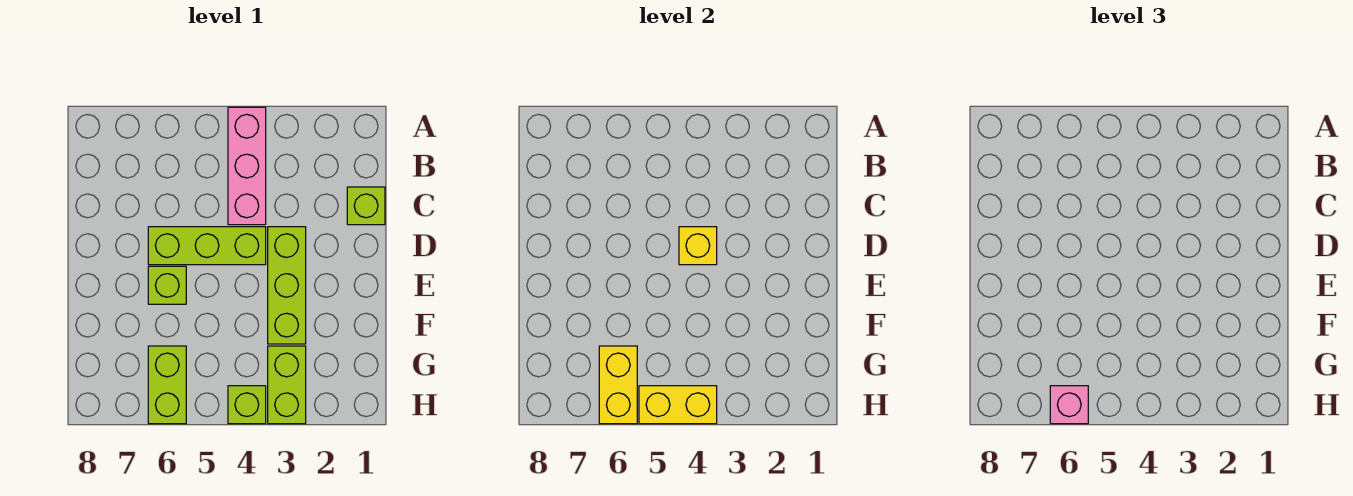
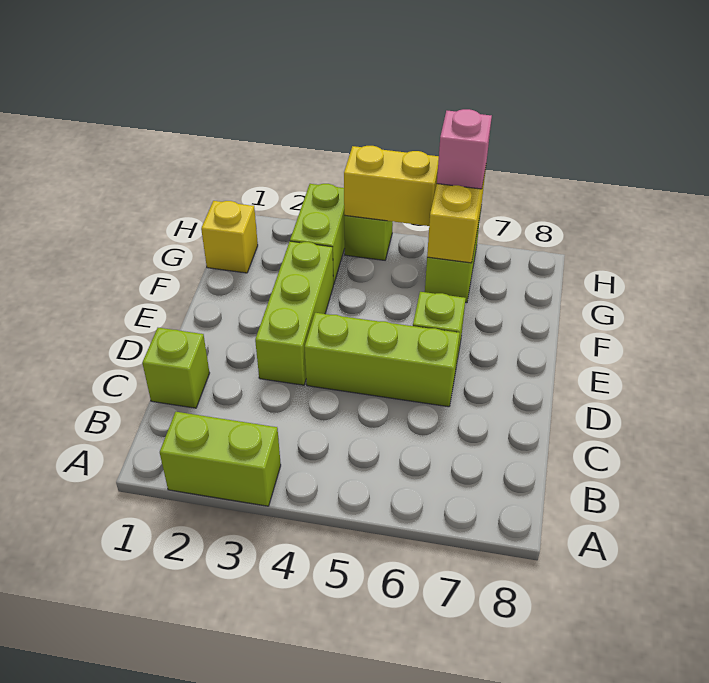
none -> lime brick A2:A3 level 1
pink brick A4:C4 level 1 -> none
yellow brick D4 level 2 -> yellow brick G1 level 1

